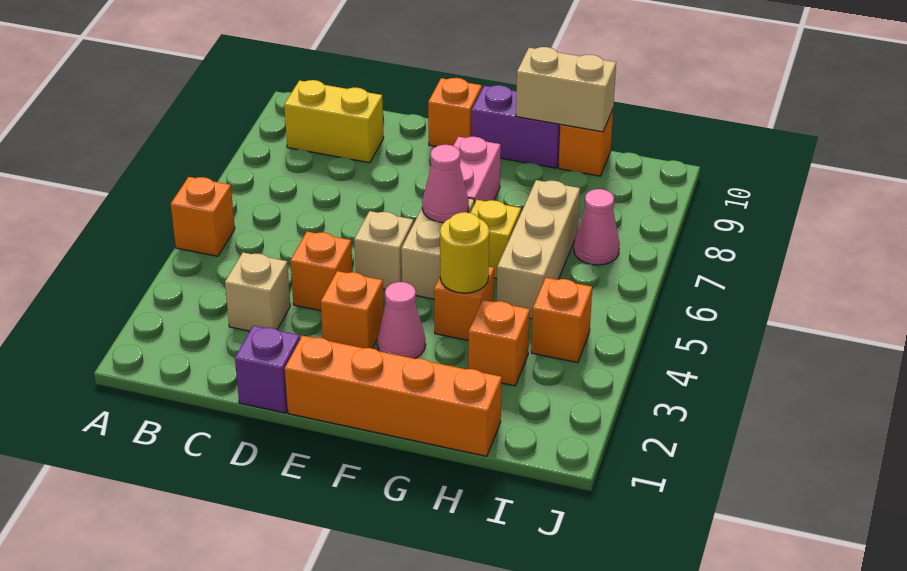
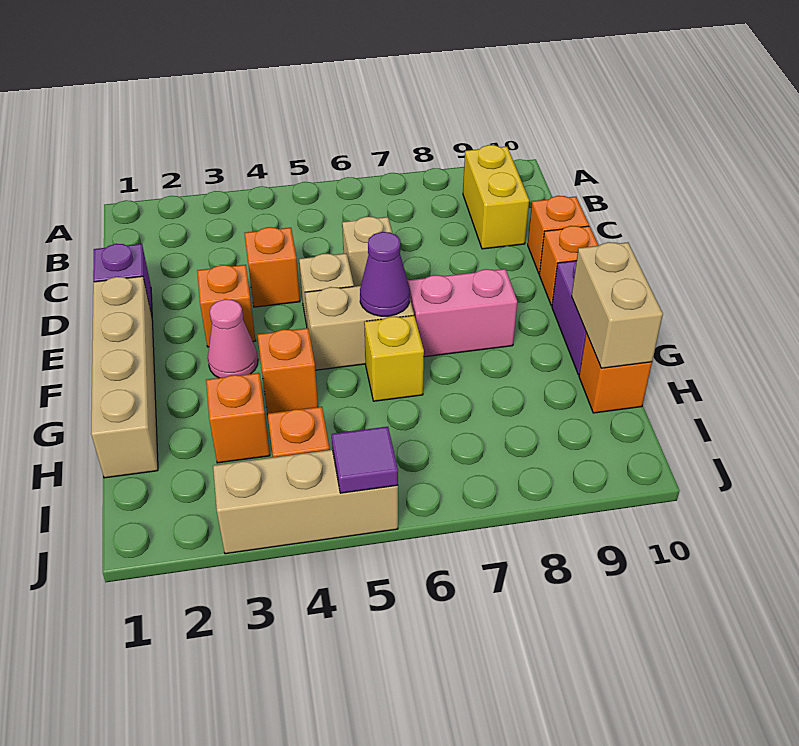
orange brick A5 level 1 -> orange brick D10 level 1
tan brick C3 level 1 -> tan brick D6 level 1
orange brick E1:H1 level 1 -> tan brick E1:H1 level 1
pink cone F6 level 2 -> purple cone F6 level 2
yellow round brick G4 level 2 -> none
tan brick H5:H7 level 1 -> tan brick J3:J5 level 1
pink cone I7 level 1 -> none
none -> purple tile J5 level 2

